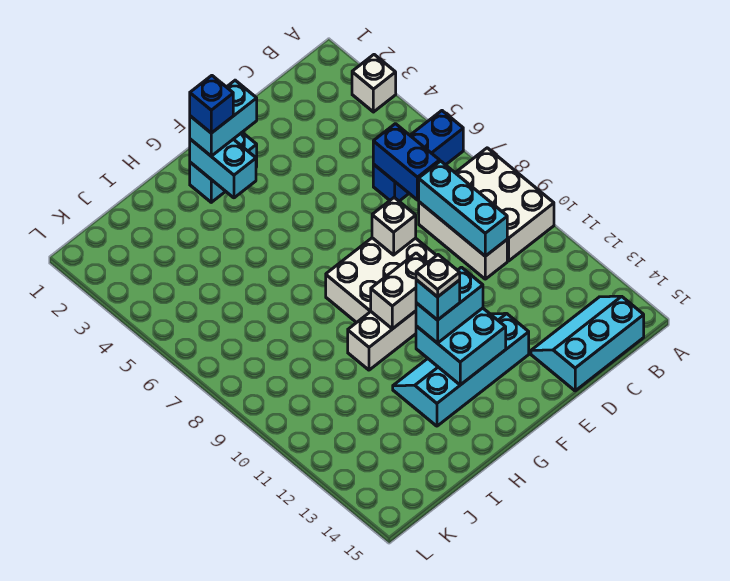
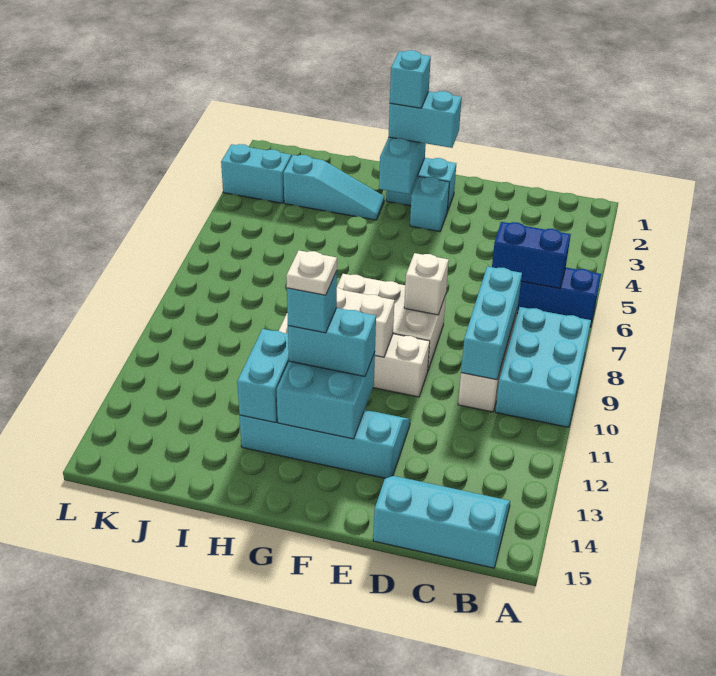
white brick A3 level 1 -> none
white brick A8:B10 level 1 -> cyan brick A8:B10 level 1
blue brick C6:C7 level 2 -> blue brick B6:C6 level 2
none -> cyan brick F3 level 1
blue brick G2 level 4 -> cyan brick G2 level 4
none -> cyan slope H3:J3 level 1 top J
none -> cyan brick H12:H13 level 2
none -> cyan brick K3:L3 level 1

